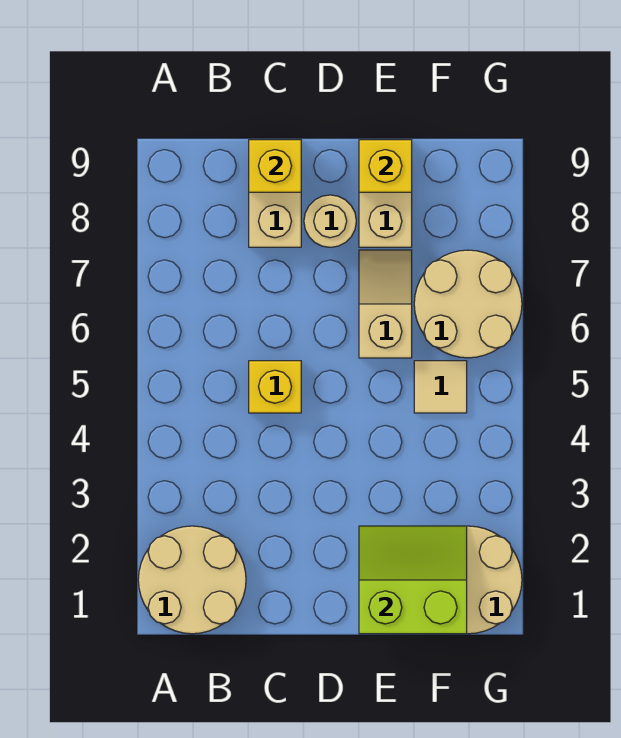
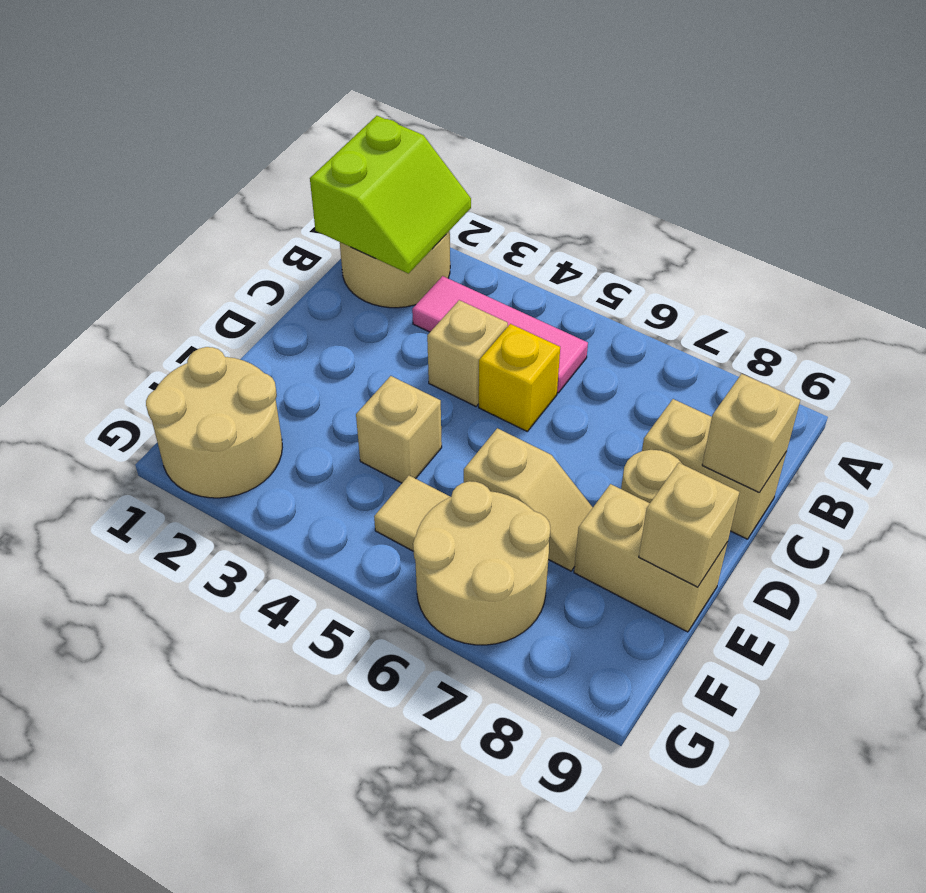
none -> pink tile B3:B5 level 1
none -> tan brick C4 level 1
yellow brick C9 level 2 -> tan brick C9 level 2
lime slope E1:F2 level 2 top 1 -> lime slope A1:B2 level 2 top 1
none -> tan brick E4 level 1
yellow brick E9 level 2 -> tan brick E9 level 2

